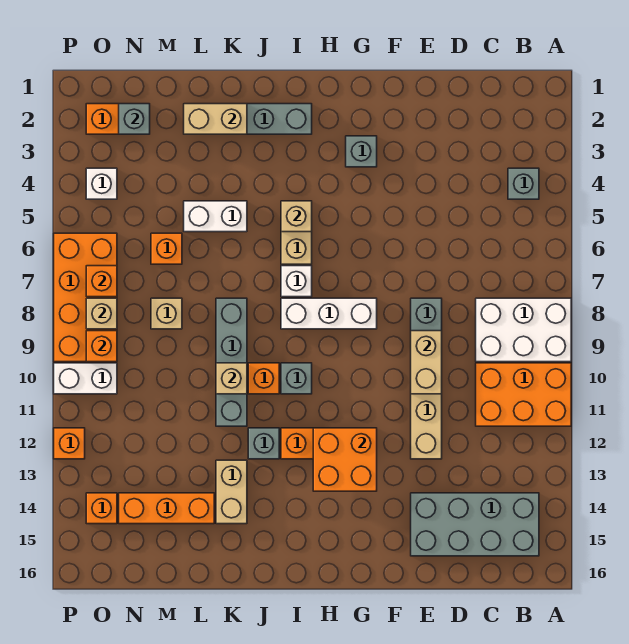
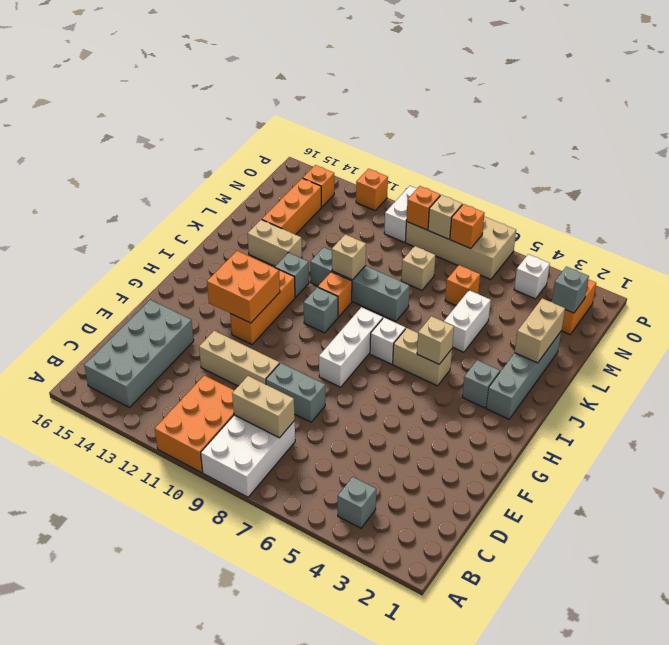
tan brick E9:E10 level 2 -> tan brick C8:C9 level 2
grey brick G3 level 1 -> grey brick I3 level 1
orange brick O6:P9 level 1 -> tan brick O6:P9 level 1

